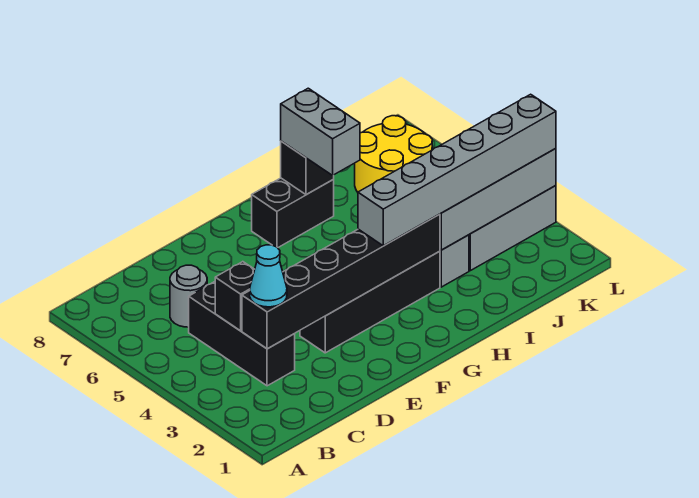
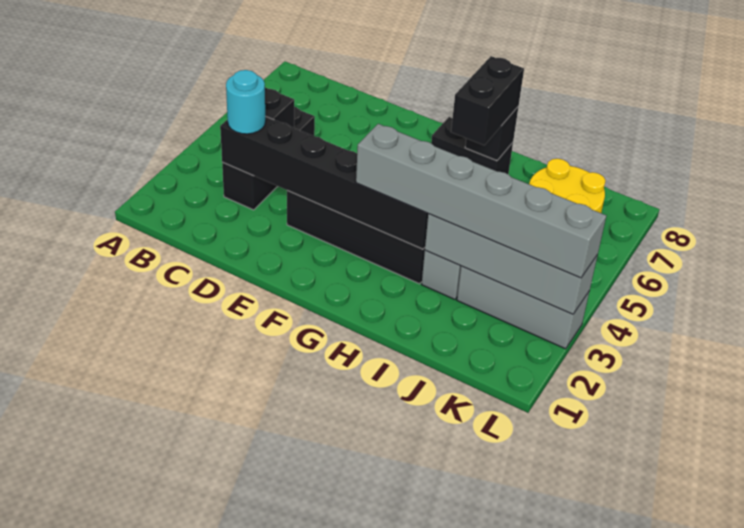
cyan cone C3 level 3 -> cyan round brick C3 level 3
grey round brick C6 level 1 -> none
grey brick H6:H7 level 3 -> black brick H6:H7 level 3

